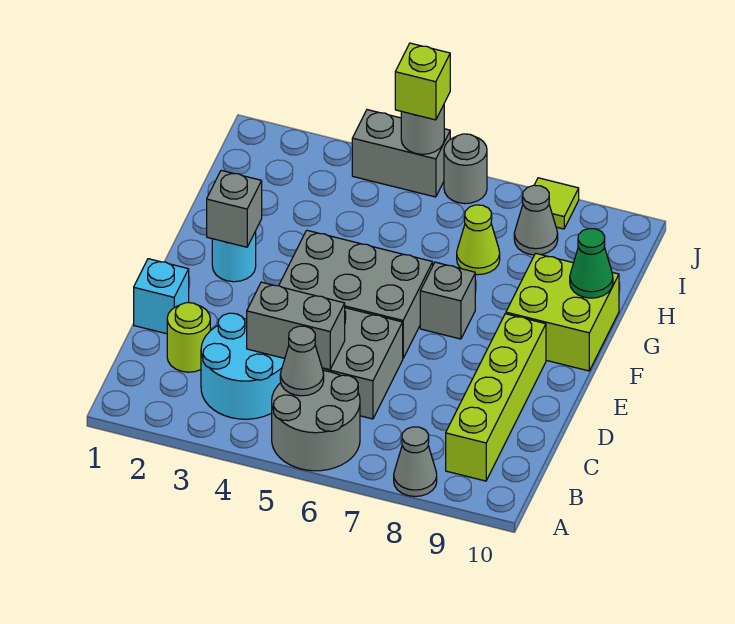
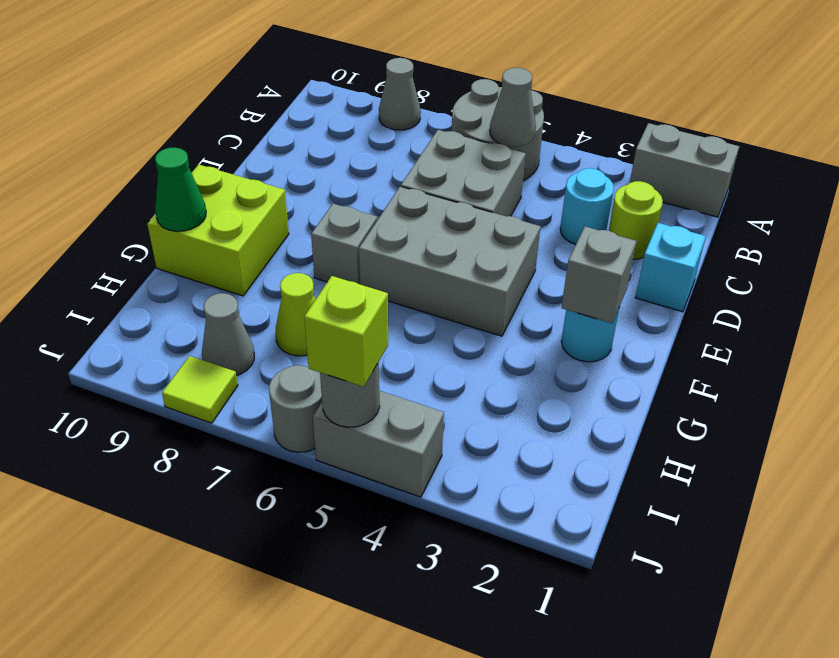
cyan round brick B3:C4 level 1 -> cyan round brick C3 level 1
lime brick B9:E9 level 1 -> none
grey brick C4:C5 level 2 -> grey brick A1:A2 level 1

